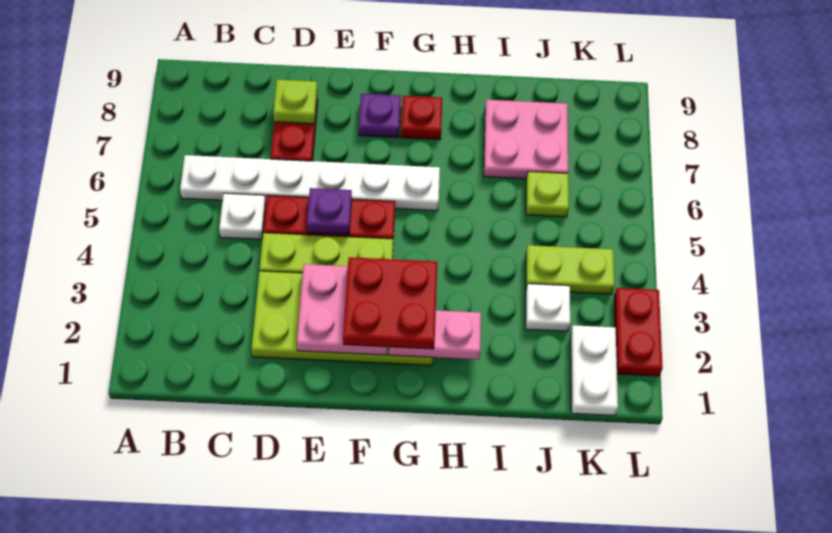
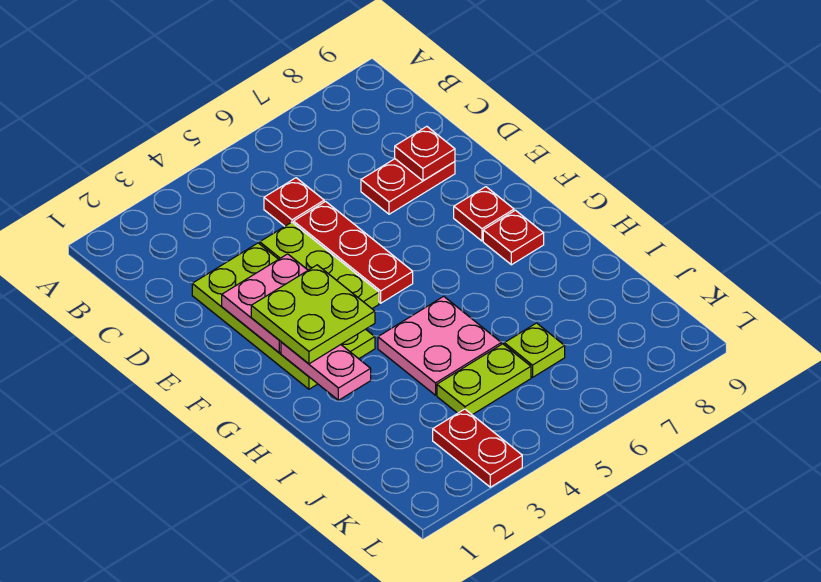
white plate B6:G6 level 1 -> none
white plate C5 level 1 -> red plate C5 level 1
lime plate D8 level 2 -> red plate D8 level 2
purple plate E5 level 2 -> none
red plate F2:G3 level 3 -> lime plate F2:G3 level 3
purple plate F8 level 1 -> red plate F8 level 1
pink plate I7:J8 level 1 -> pink plate H4:I5 level 1
white plate J3 level 1 -> none
lime plate J4:K4 level 1 -> lime plate J4:J5 level 1
white plate K1:K2 level 1 -> none
red plate L2:L3 level 1 -> red plate K3:L3 level 1

